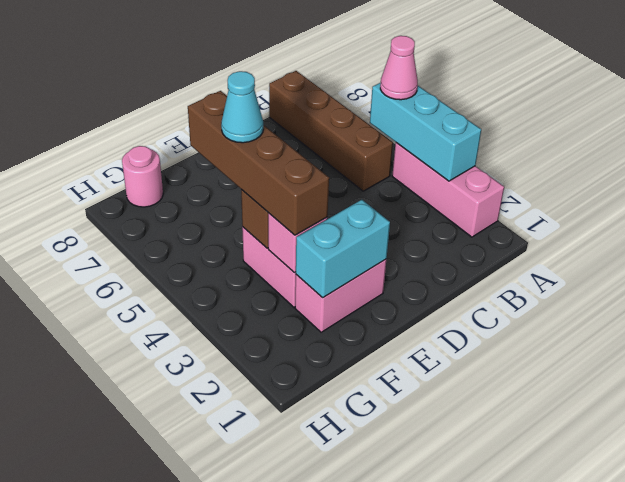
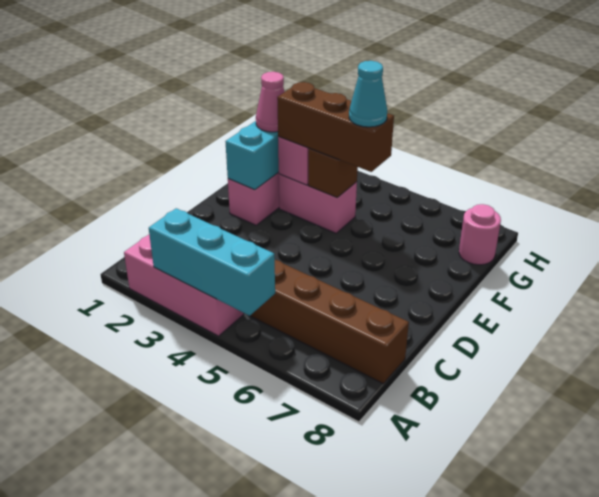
pink cone A5 level 3 -> pink cone F2 level 3
brown brick F3:F6 level 3 -> brown brick F3:F5 level 3

